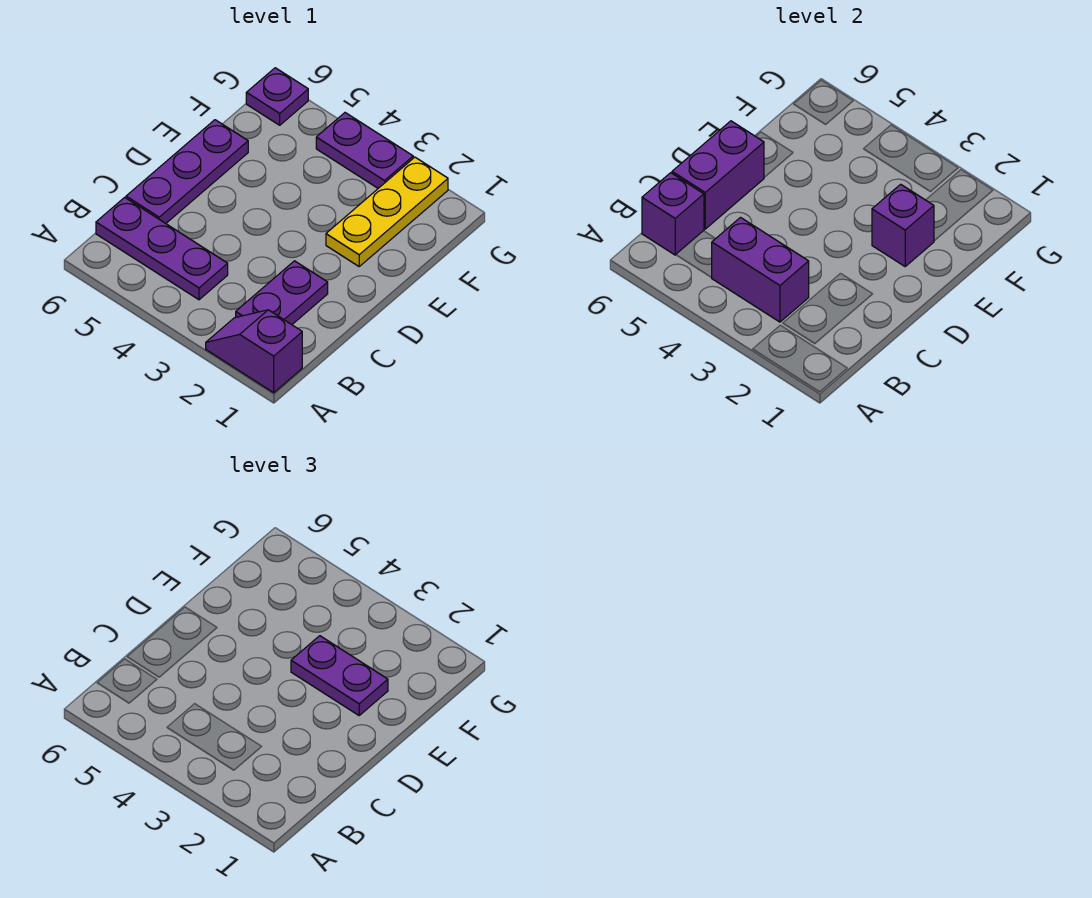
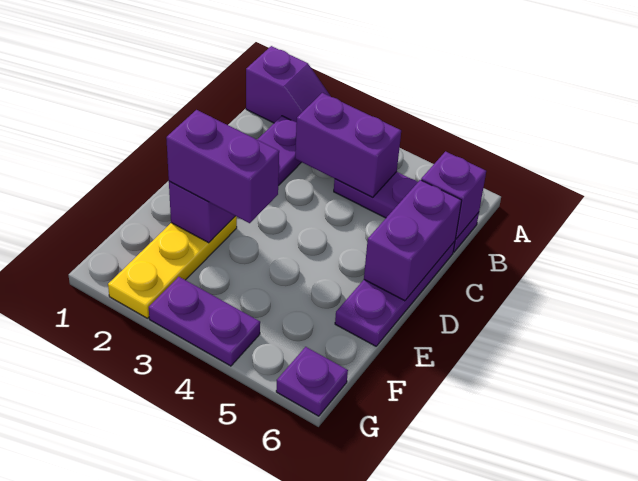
purple plate E2:E3 level 3 -> purple brick E2:E3 level 3

